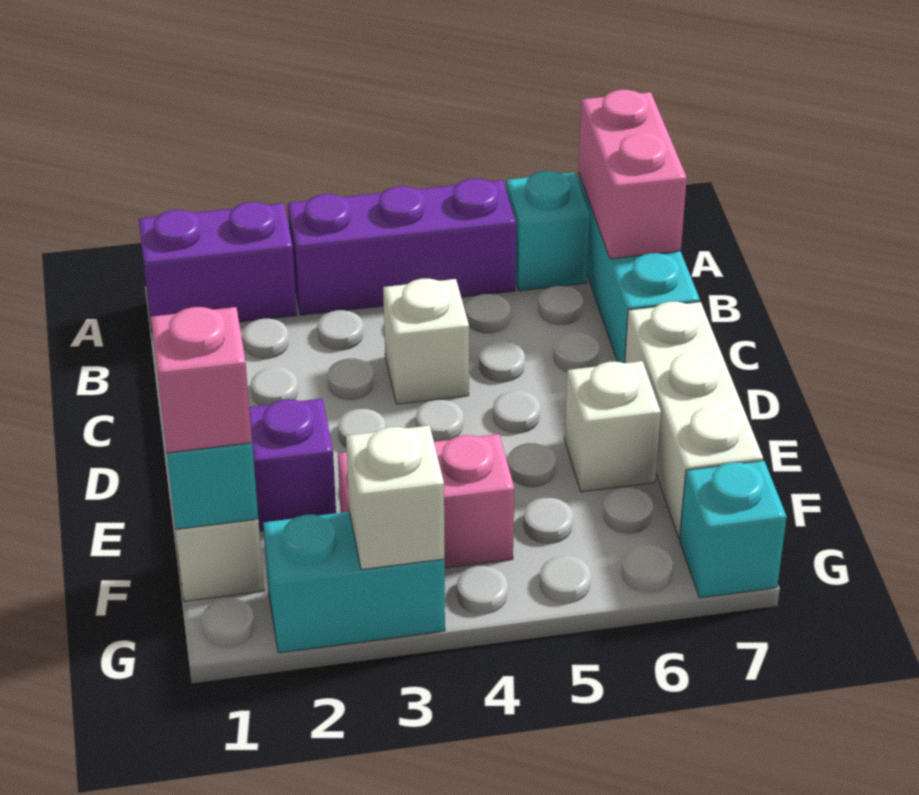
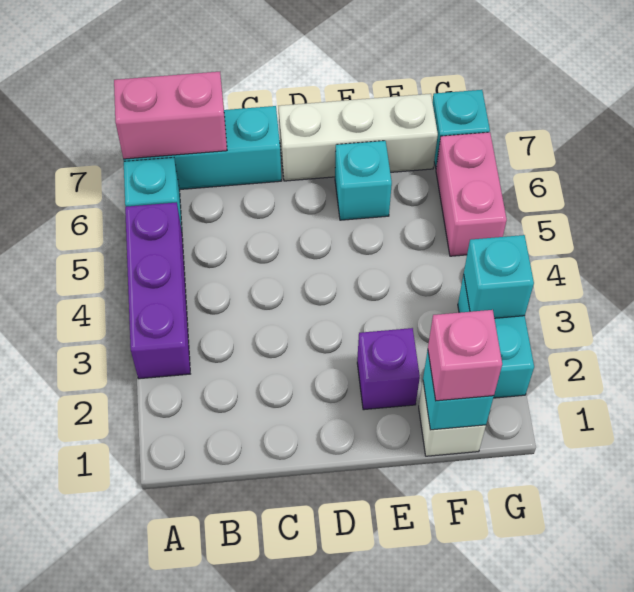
purple brick A1:A2 level 1 -> none
white brick C4 level 1 -> none
white brick E6 level 1 -> cyan brick E6 level 1
pink brick F3:F4 level 1 -> pink brick G5:G6 level 1
white brick G3 level 2 -> cyan brick G3 level 2

